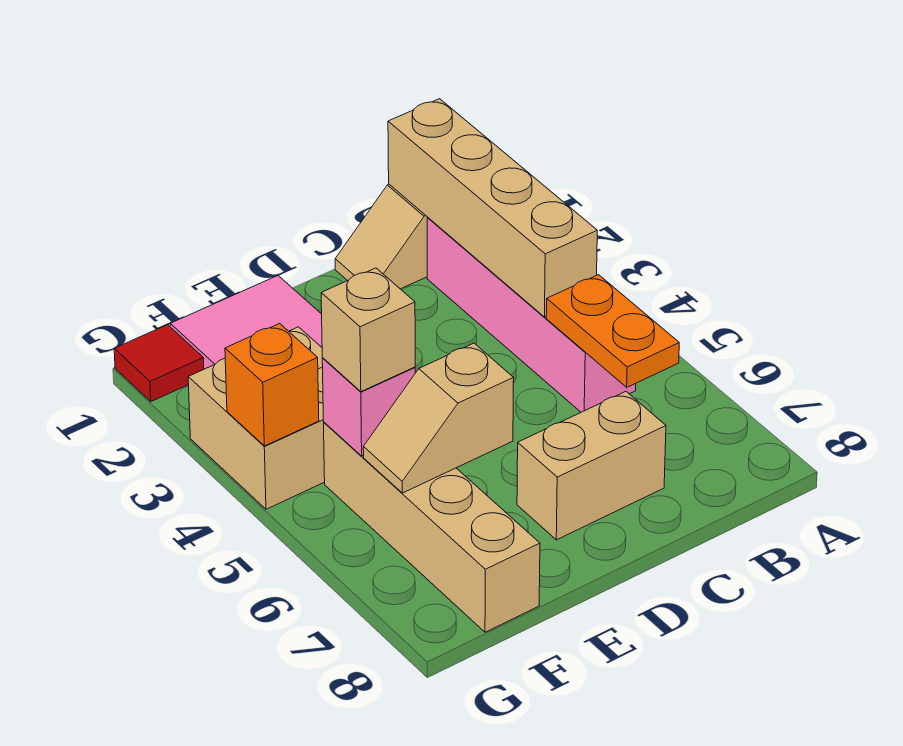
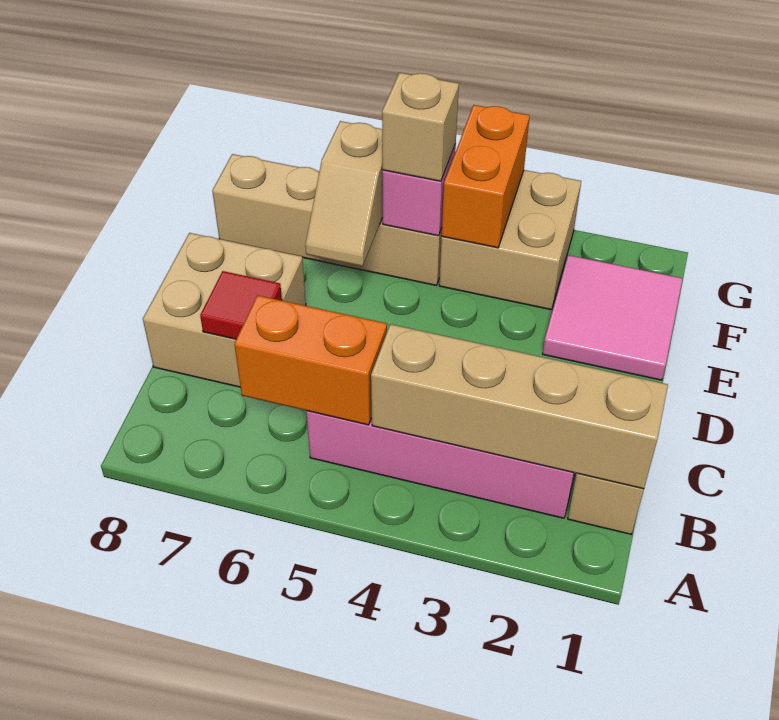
orange plate B5:B6 level 2 -> orange brick B5:B6 level 2
tan brick C7:D7 level 1 -> tan brick C7:D8 level 1
tan slope E6:F6 level 2 top E -> tan slope E6:F6 level 2 top F
red tile G1 level 1 -> red tile C7 level 2
orange brick G4 level 2 -> orange brick F4:G4 level 2

